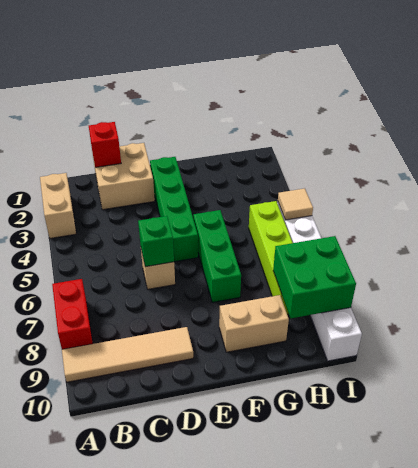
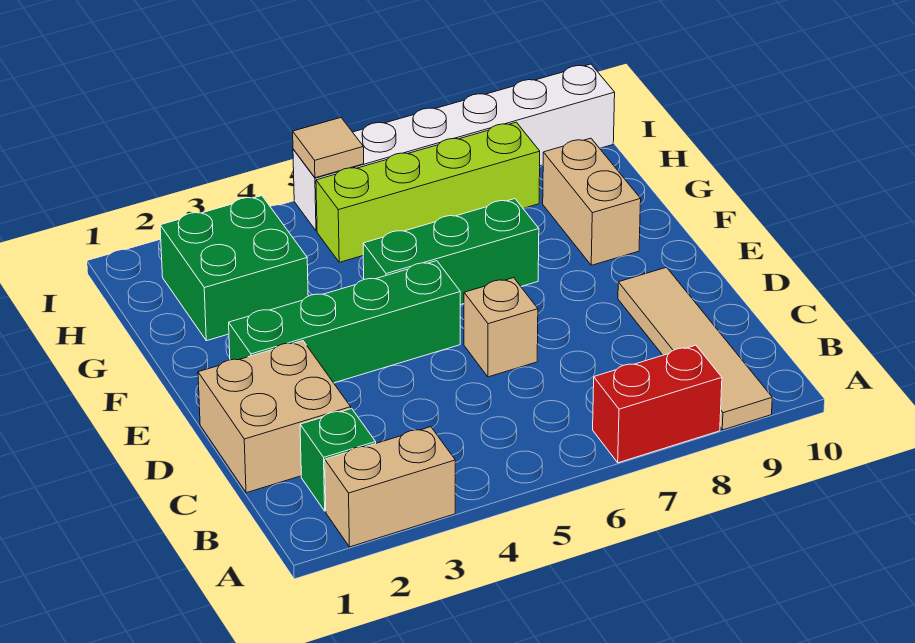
red brick C1 level 2 -> none
green brick D6 level 2 -> green brick B2 level 1
green brick H8:I9 level 2 -> green brick G2:H3 level 1

